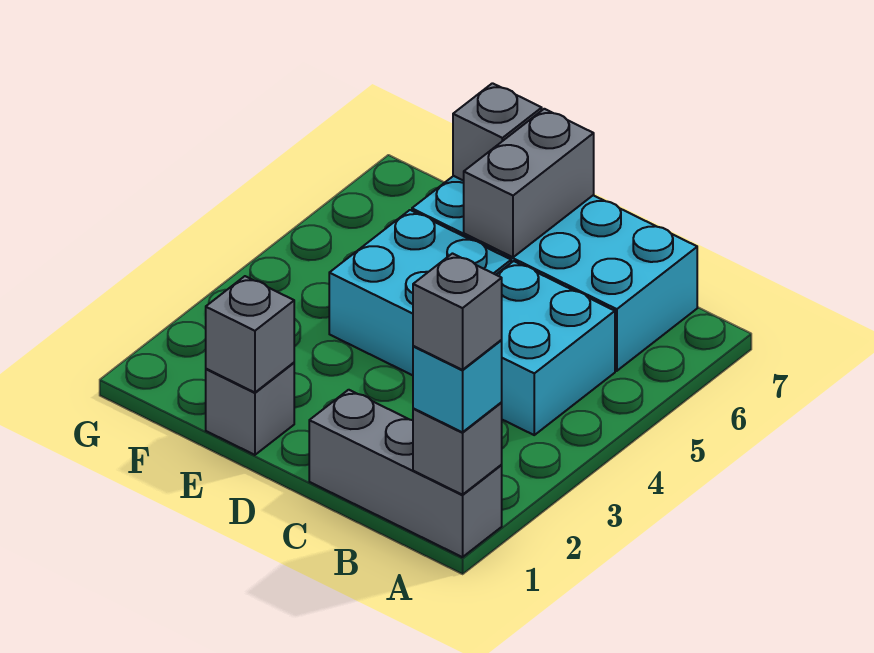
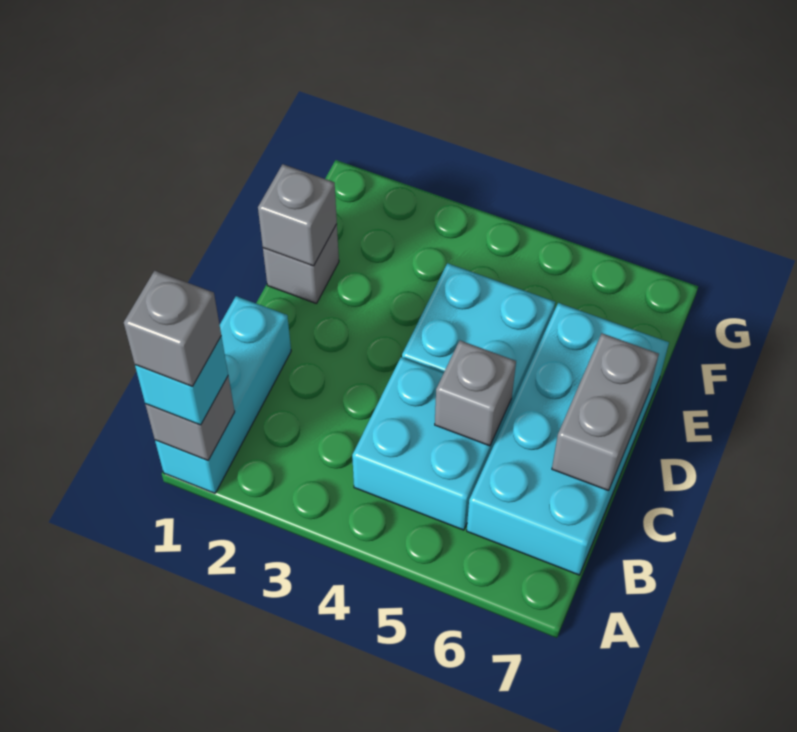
grey brick A1:C1 level 1 -> cyan brick A1:C1 level 1
grey brick D6:D7 level 2 -> grey brick C7:D7 level 2
grey brick E7 level 2 -> grey brick C5 level 2

